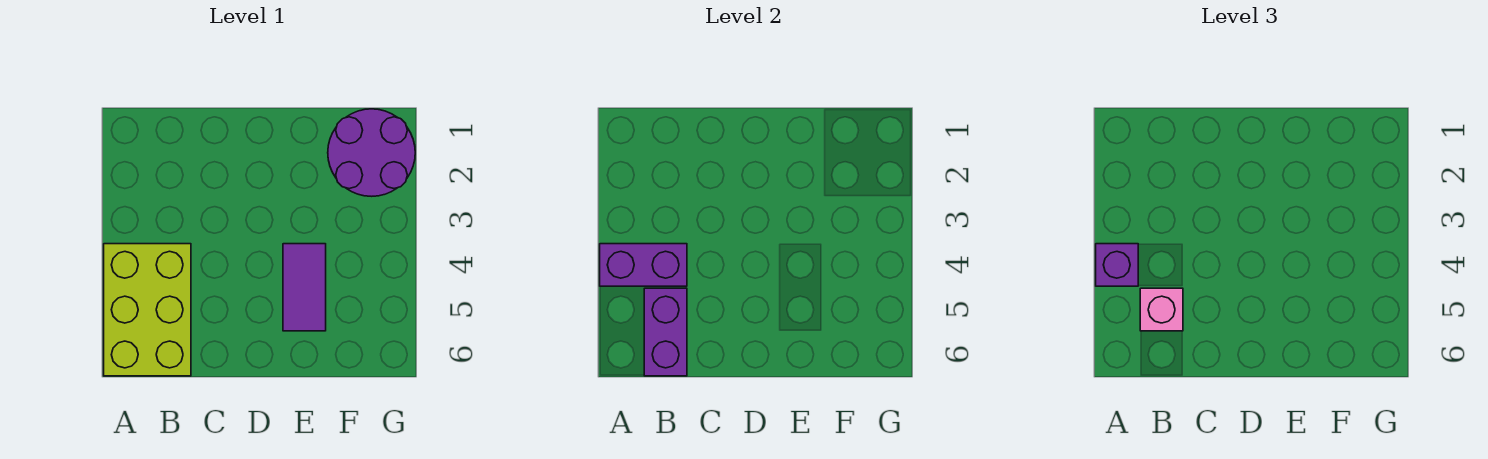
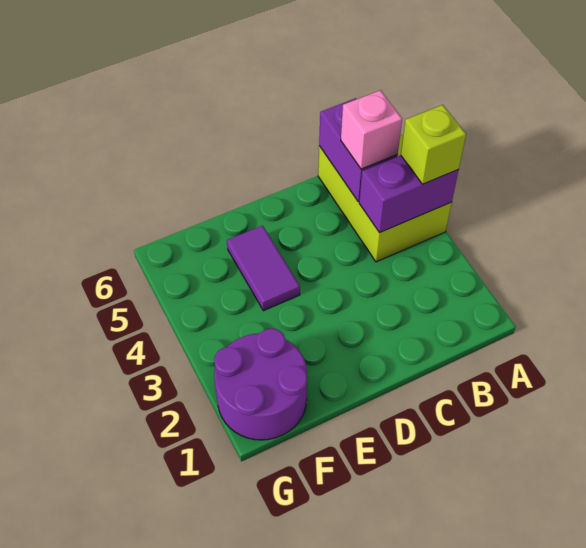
purple brick A4 level 3 -> lime brick A4 level 3

